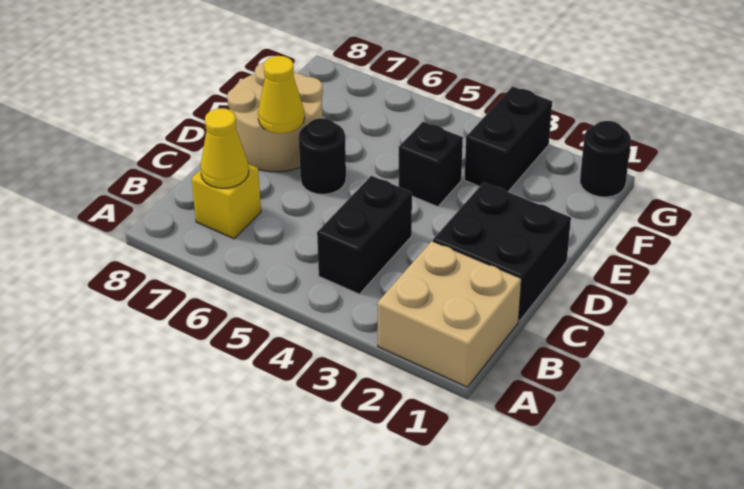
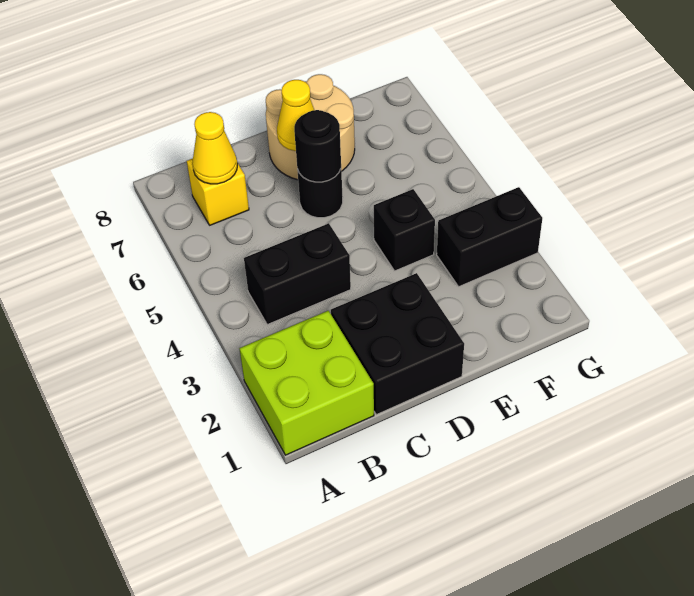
tan brick A1:B2 level 1 -> lime brick A1:B2 level 1
black round brick G1 level 1 -> black round brick D6 level 2

